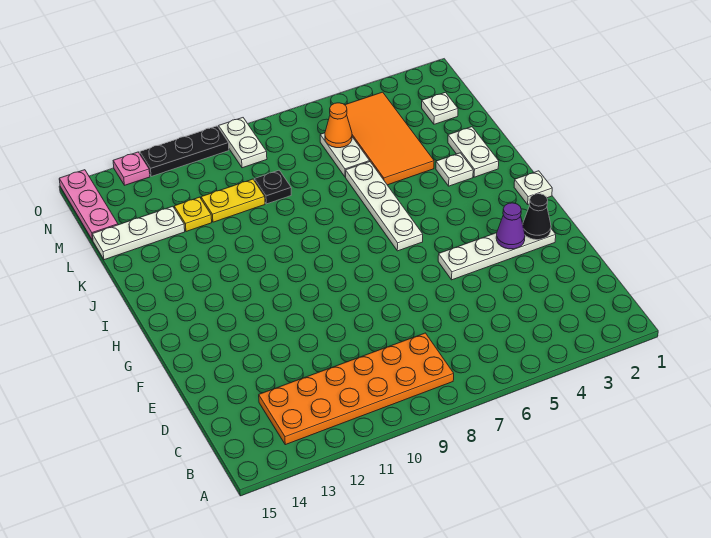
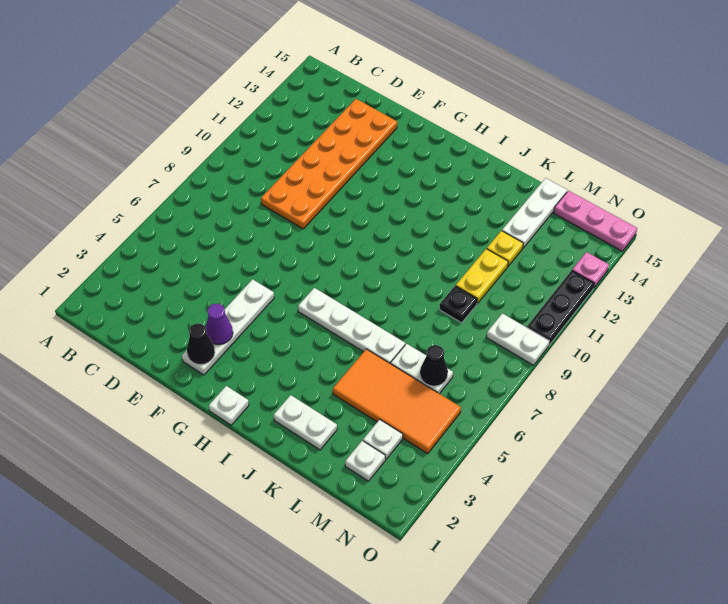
orange plate B8:C13 level 1 -> orange plate D9:E14 level 1
white plate J3 level 1 -> white plate M3 level 1
orange cone M6 level 2 -> black cone M6 level 2

